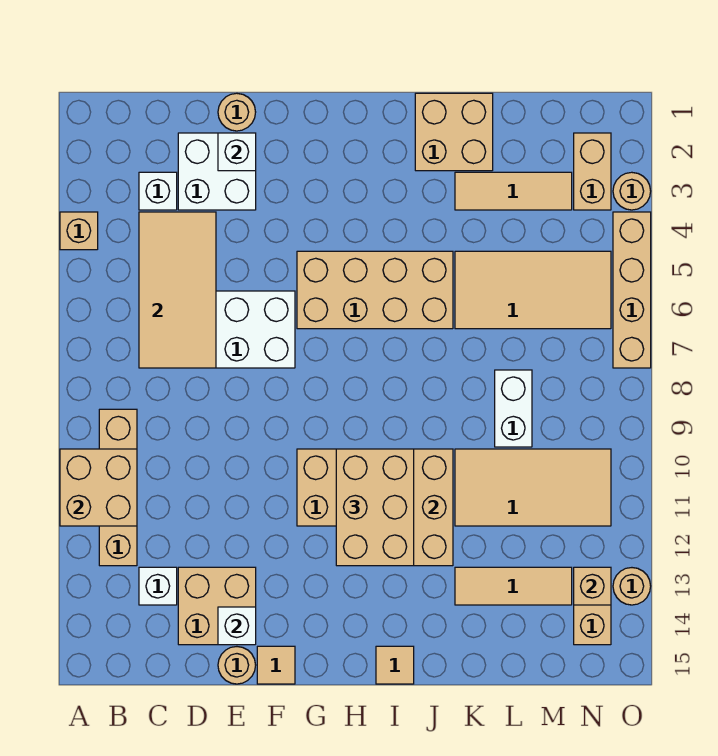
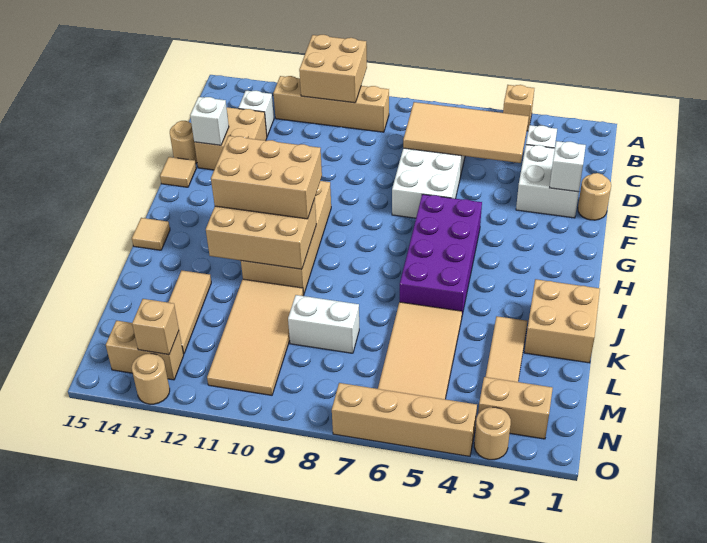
tan brick G5:J6 level 1 -> purple brick G5:J6 level 1

